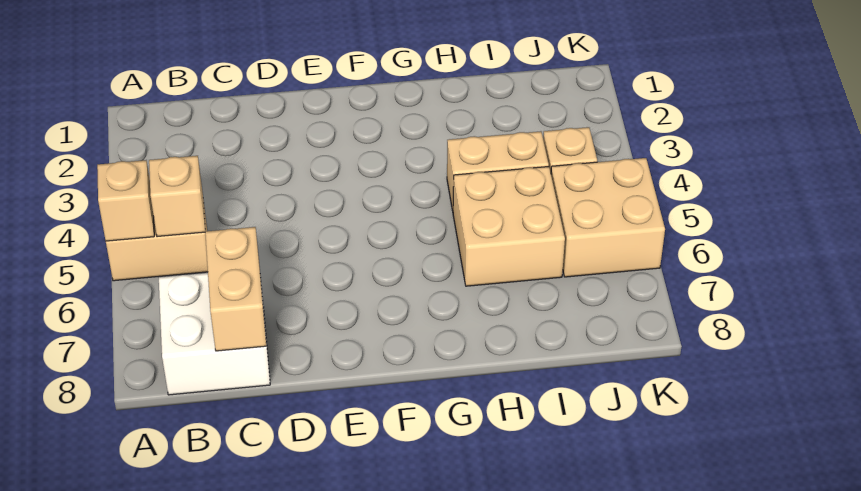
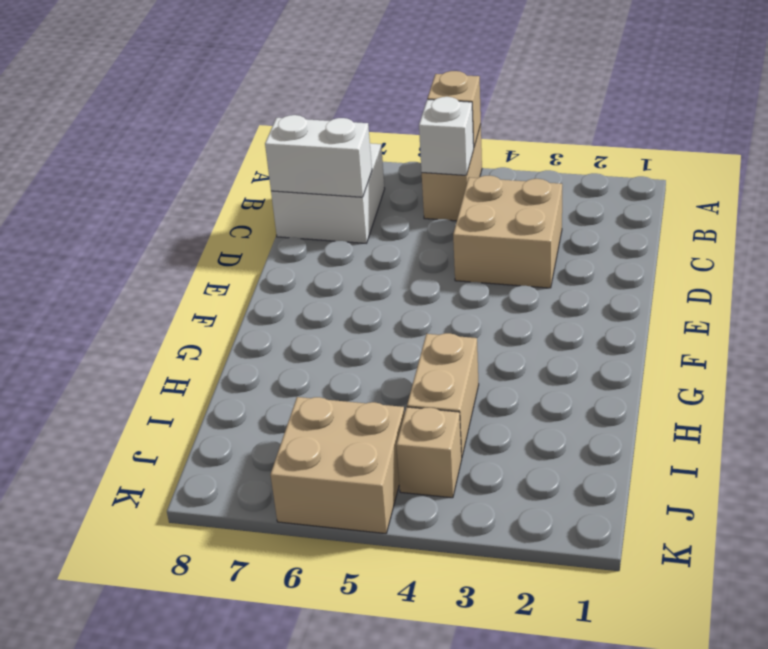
tan brick B5 level 2 -> white brick B5 level 2
tan brick C7:C8 level 2 -> white brick C7:C8 level 2
tan brick H5:I6 level 1 -> tan brick C3:D4 level 1

